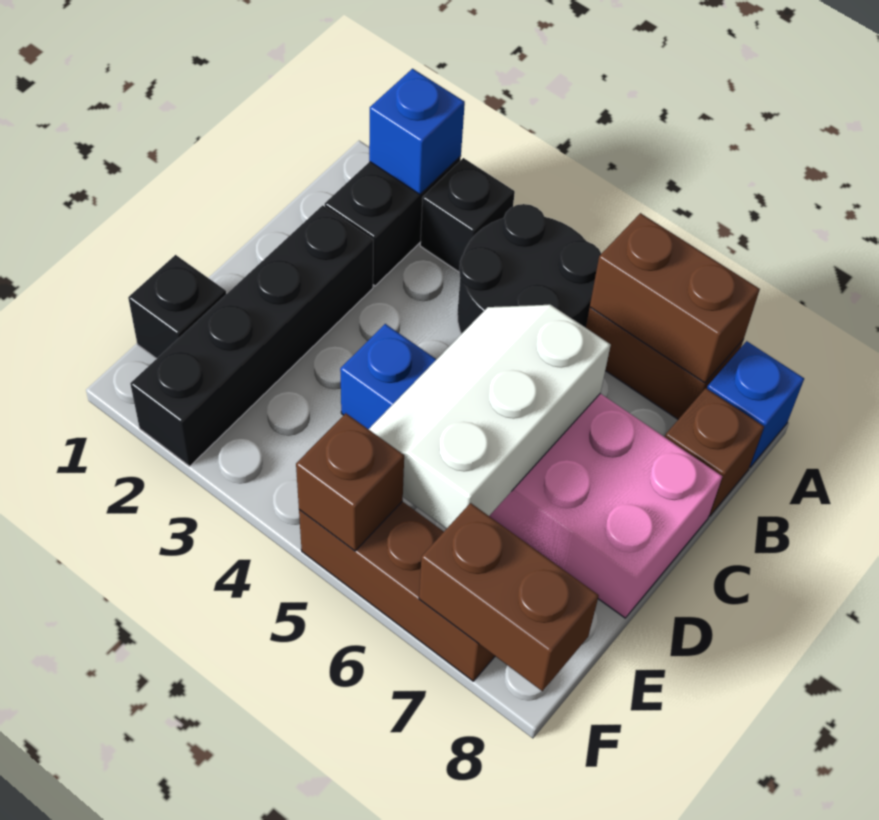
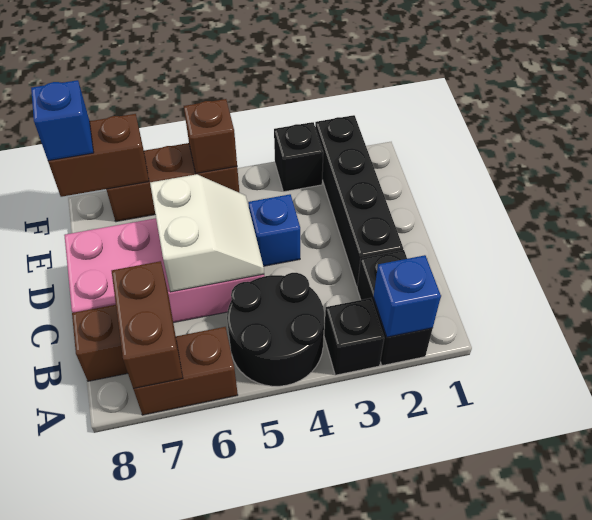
brown brick A6:A7 level 2 -> brown brick A7:B7 level 2
blue brick A8 level 1 -> blue brick F8 level 3
white slope C5:E6 level 2 top 6 -> white slope C5:D6 level 2 top 6
black brick E1 level 1 -> black brick F3 level 1

